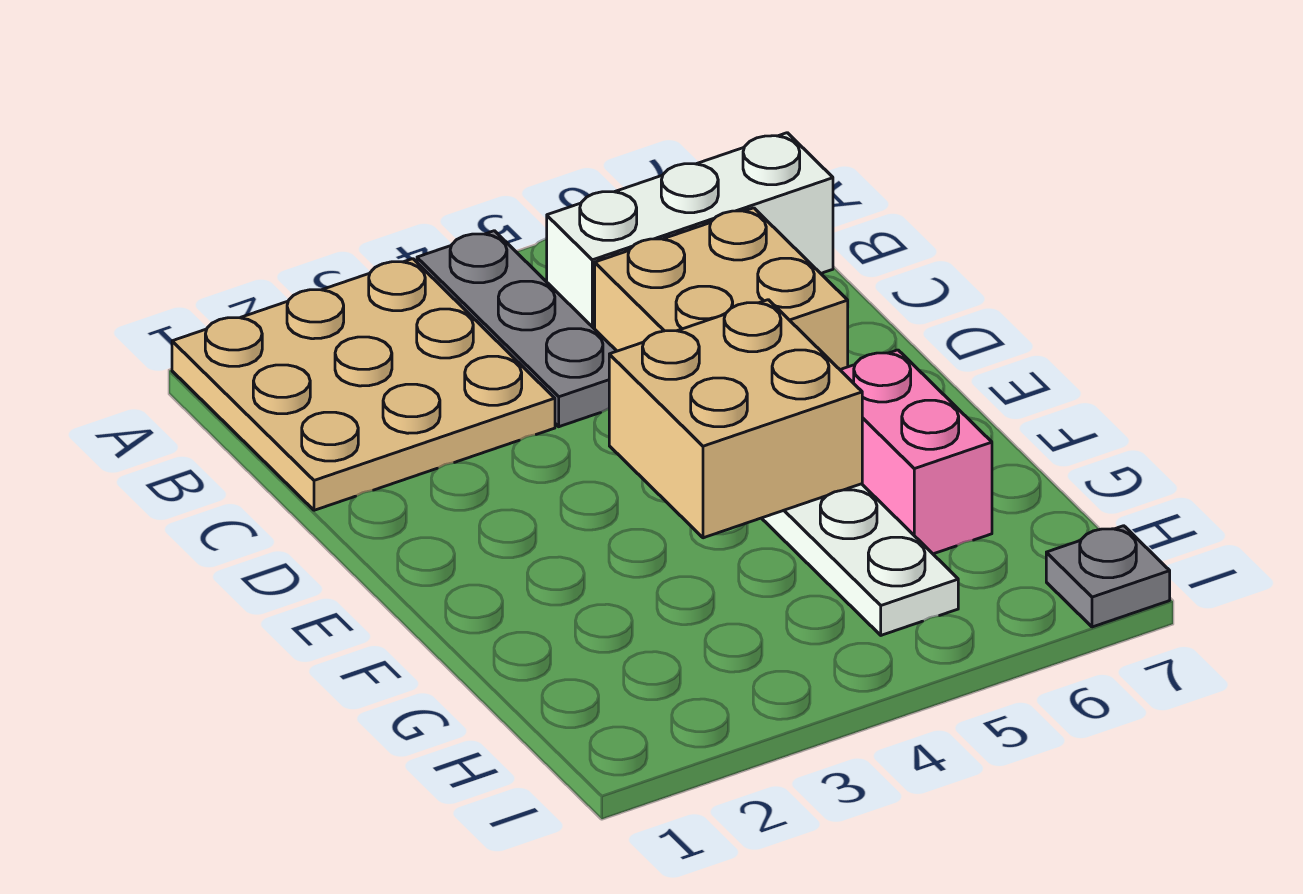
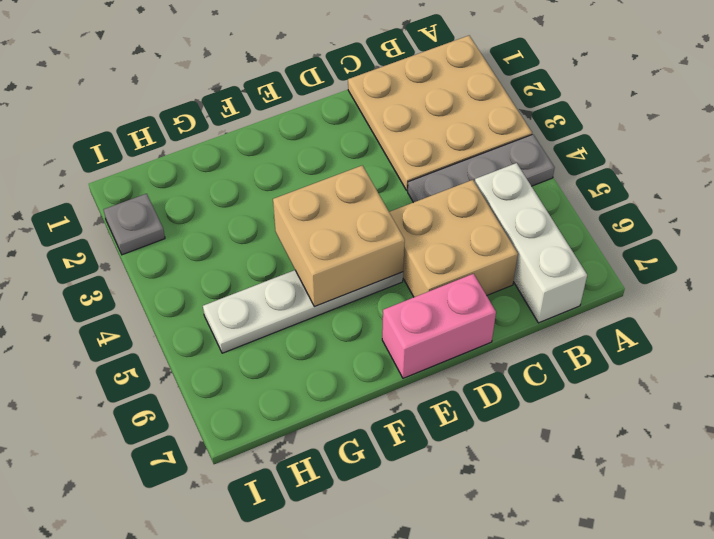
pink brick F6:G6 level 1 -> pink brick D7:E7 level 1
grey plate I7 level 1 -> grey plate I2 level 1

